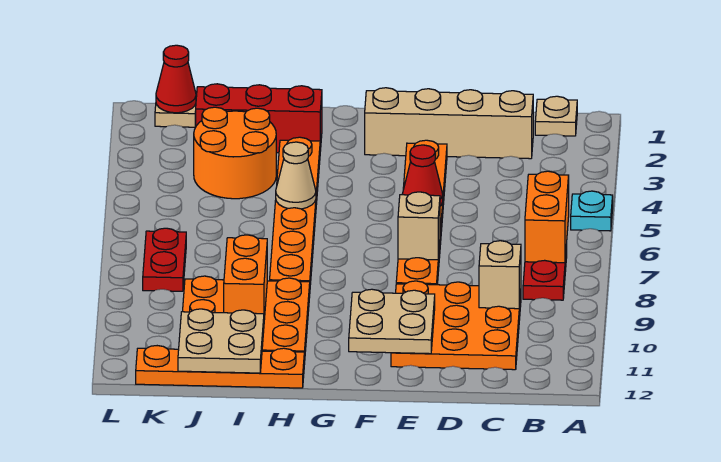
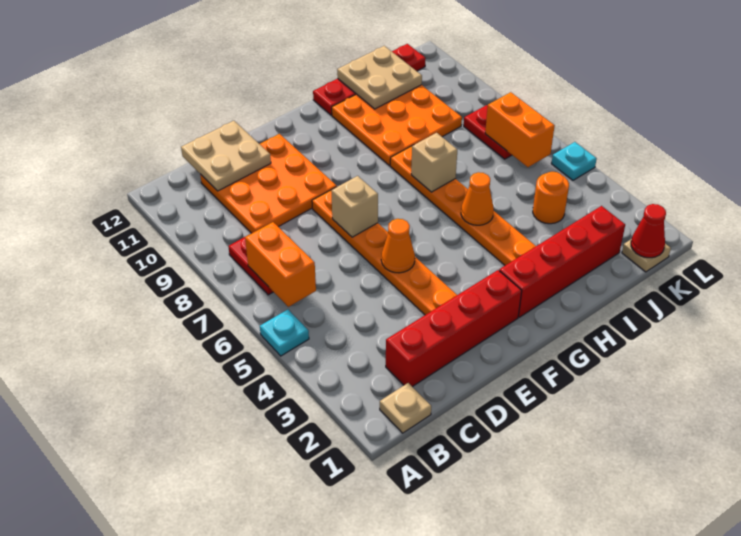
tan brick C2:F2 level 1 -> red brick C2:F2 level 1
tan brick C9 level 2 -> tan brick H7 level 2
red cone E5 level 2 -> orange cone E5 level 2
tan plate E10:F11 level 2 -> tan plate C11:D12 level 2
red brick H2:J2 level 1 -> red brick G2:J2 level 1
tan cone H5 level 2 -> orange cone H5 level 2
orange plate H12:K12 level 1 -> red plate H12:K12 level 1
orange round brick I3:J4 level 1 -> orange round brick J4 level 1
orange brick I9:I10 level 2 -> orange brick K6:K7 level 2
none -> cyan plate L5 level 1

